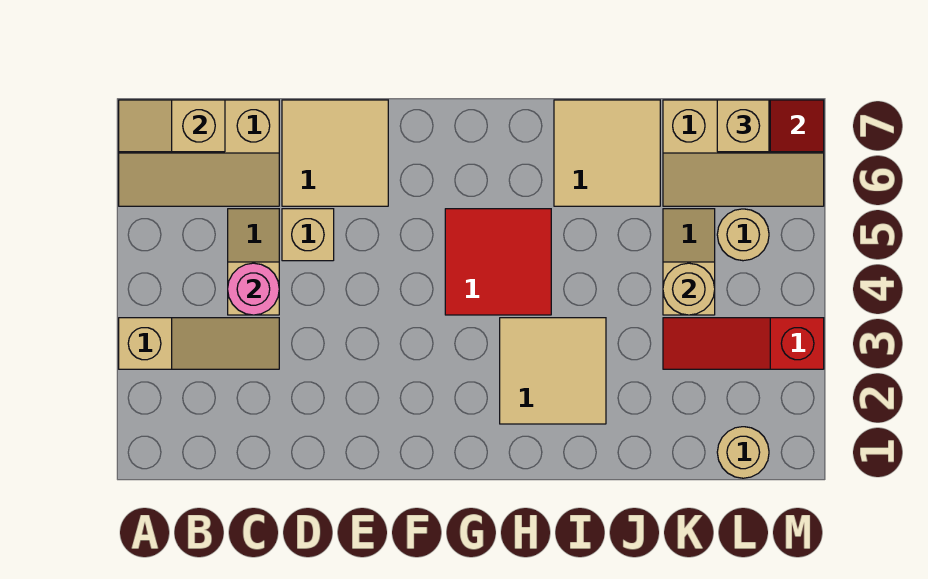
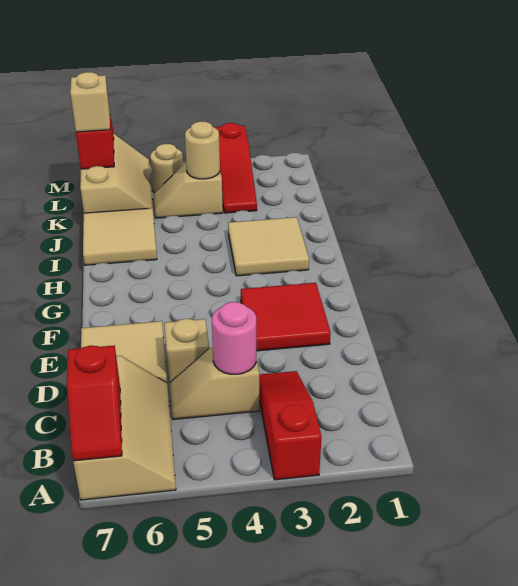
tan slope A3:C3 level 1 top A -> red slope A3:C3 level 1 top A
tan slope A7:B7 level 2 top B -> red slope A7:B7 level 2 top B
red tile G4:H5 level 1 -> red tile E2:F3 level 1
tan round brick L1 level 1 -> none

